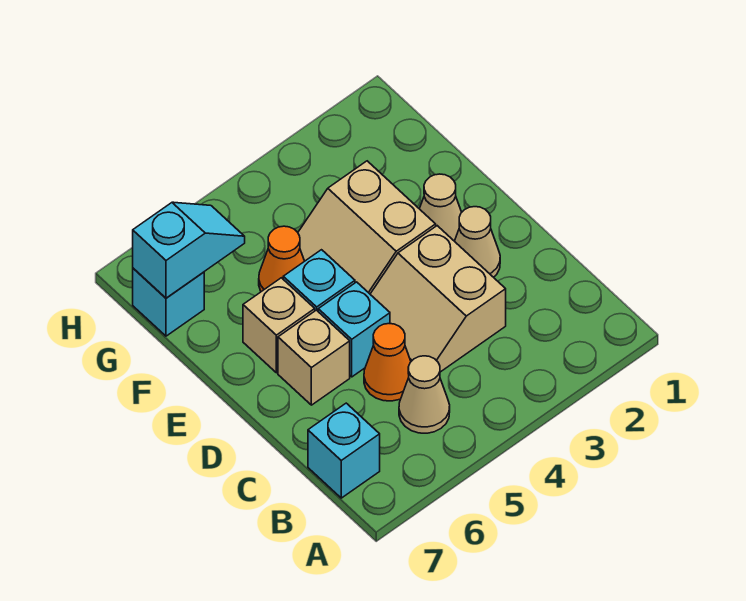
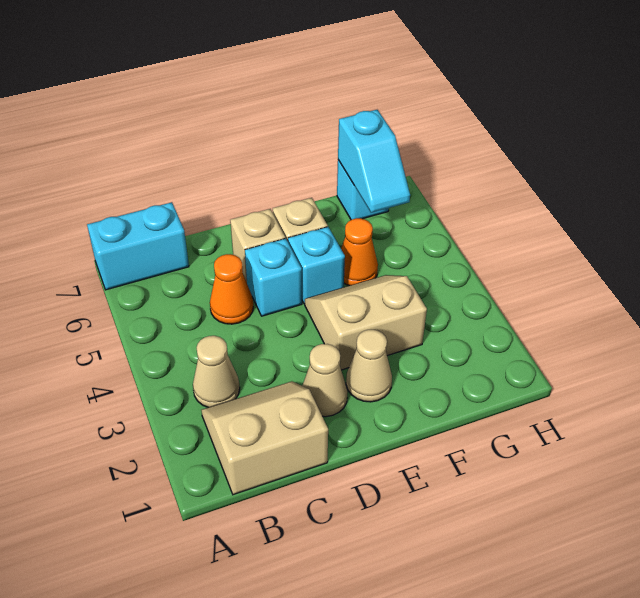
tan cone B5 level 1 -> tan cone B3 level 1
cyan brick B7 level 1 -> cyan brick A7:B7 level 1
tan slope C3:D4 level 1 top 3 -> tan slope B1:C2 level 1 top 1

